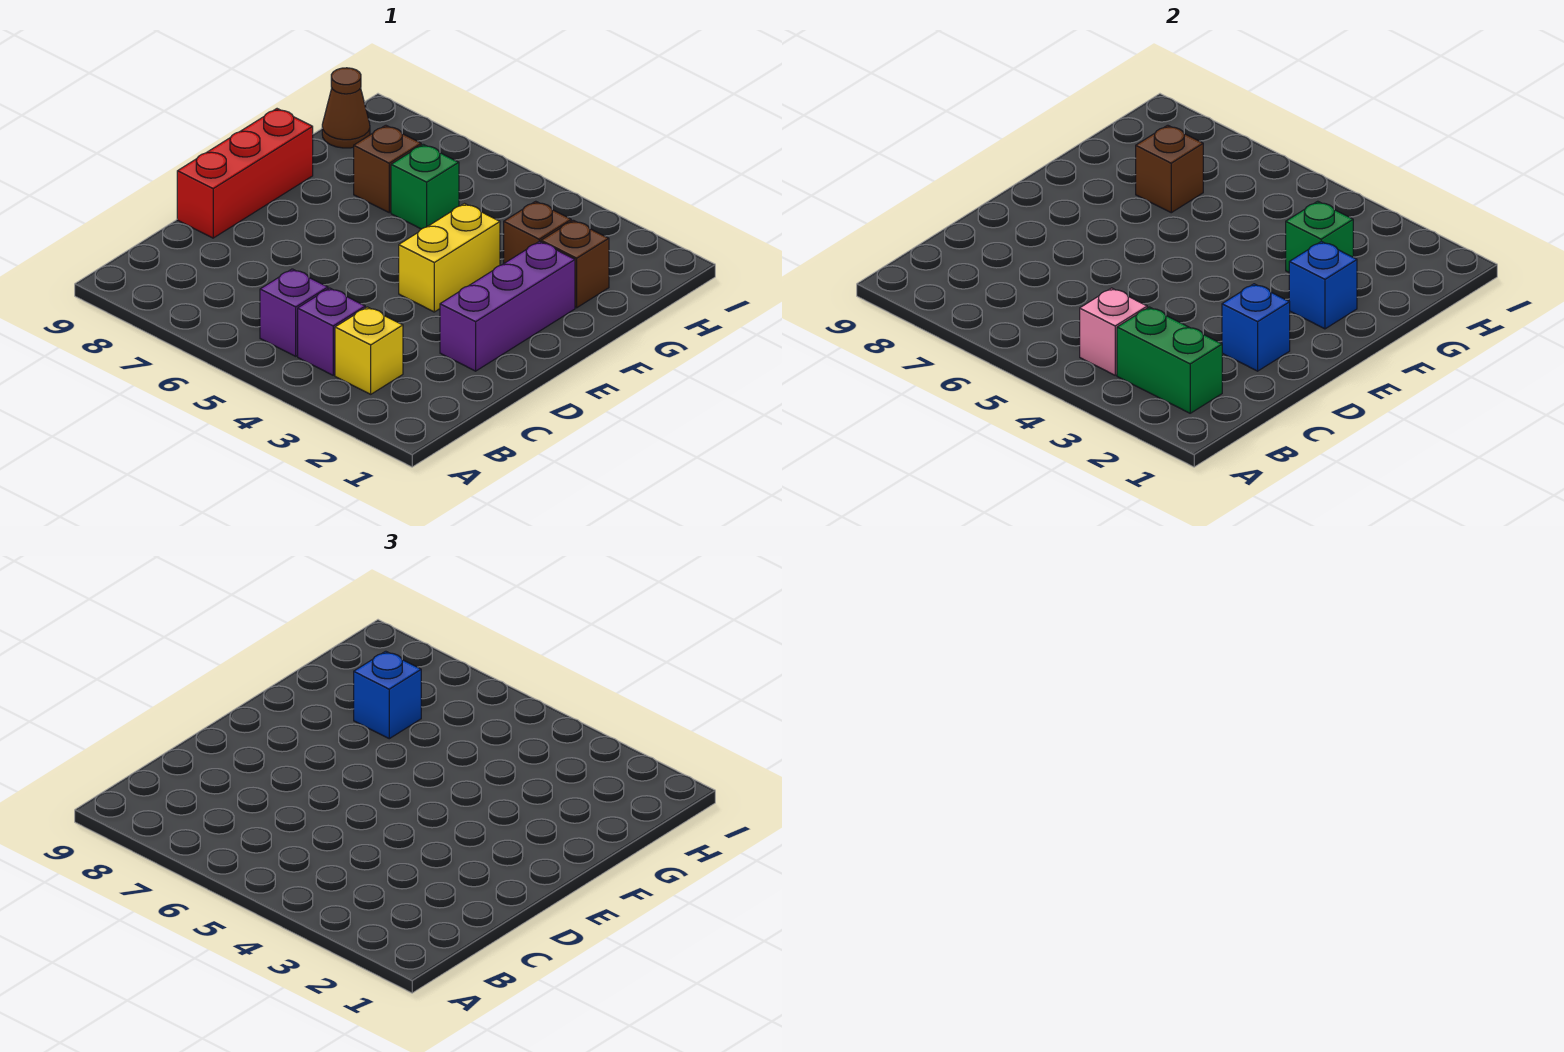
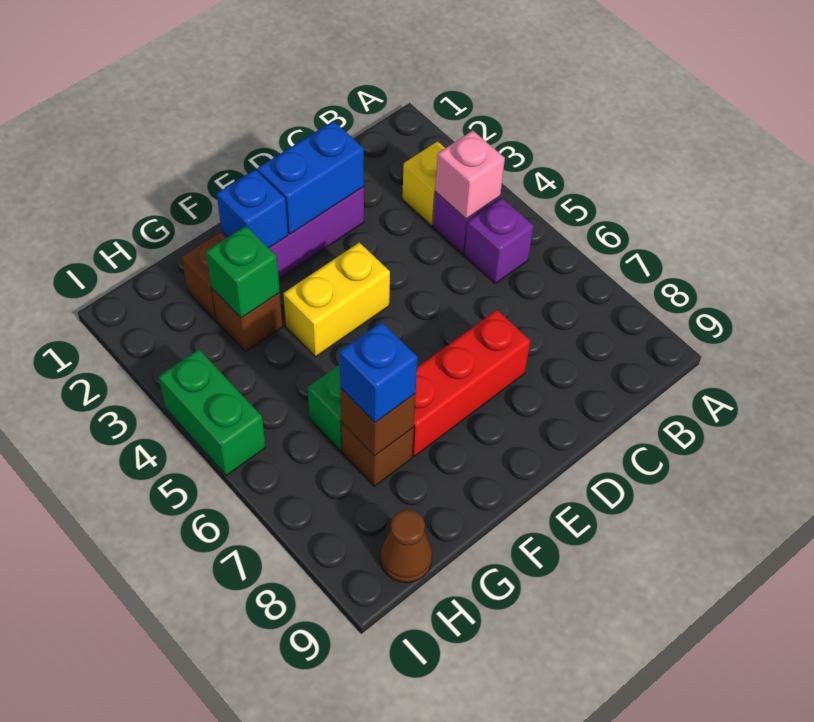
green brick B2:B3 level 2 -> green brick I4:I5 level 1
blue brick D2 level 2 -> blue brick D2:E2 level 2
red brick D9:F9 level 1 -> red brick D7:F7 level 1

